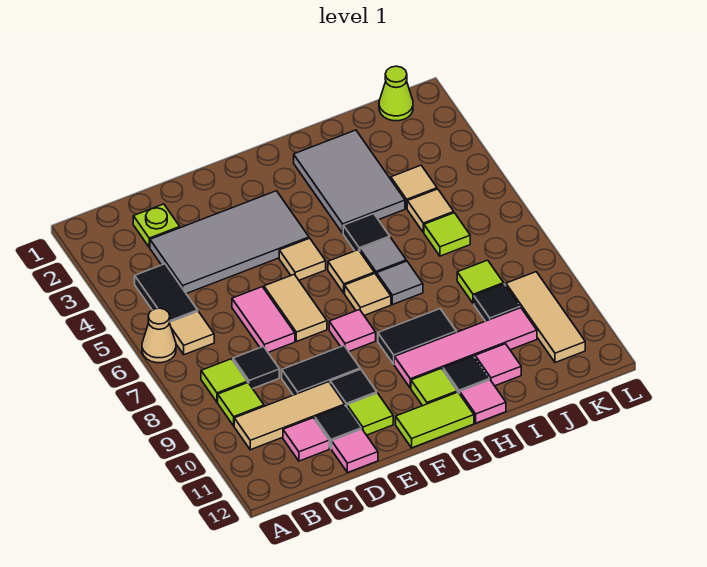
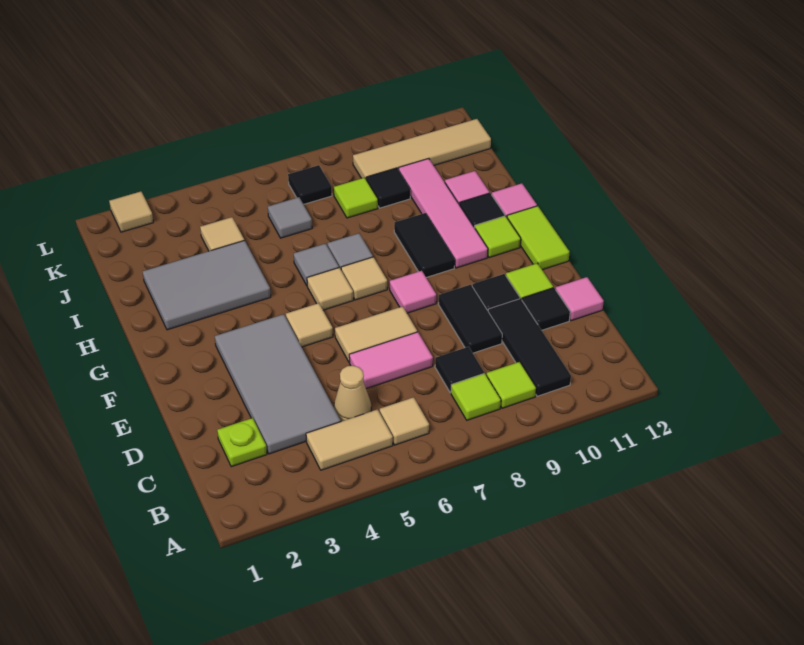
tan cone A6 level 1 -> tan cone C5 level 1
black tile B4:B5 level 1 -> tan tile B4:B5 level 1
tan tile B10:D10 level 1 -> black tile B10:D10 level 1
pink tile C11 level 1 -> none
black tile H5 level 1 -> black tile K7 level 1
tan tile J5 level 1 -> tan tile L2 level 1
lime tile J6 level 1 -> grey tile J6 level 1
lime cone K1 level 1 -> none
tan tile K9:K11 level 1 -> tan tile K9:K12 level 1

